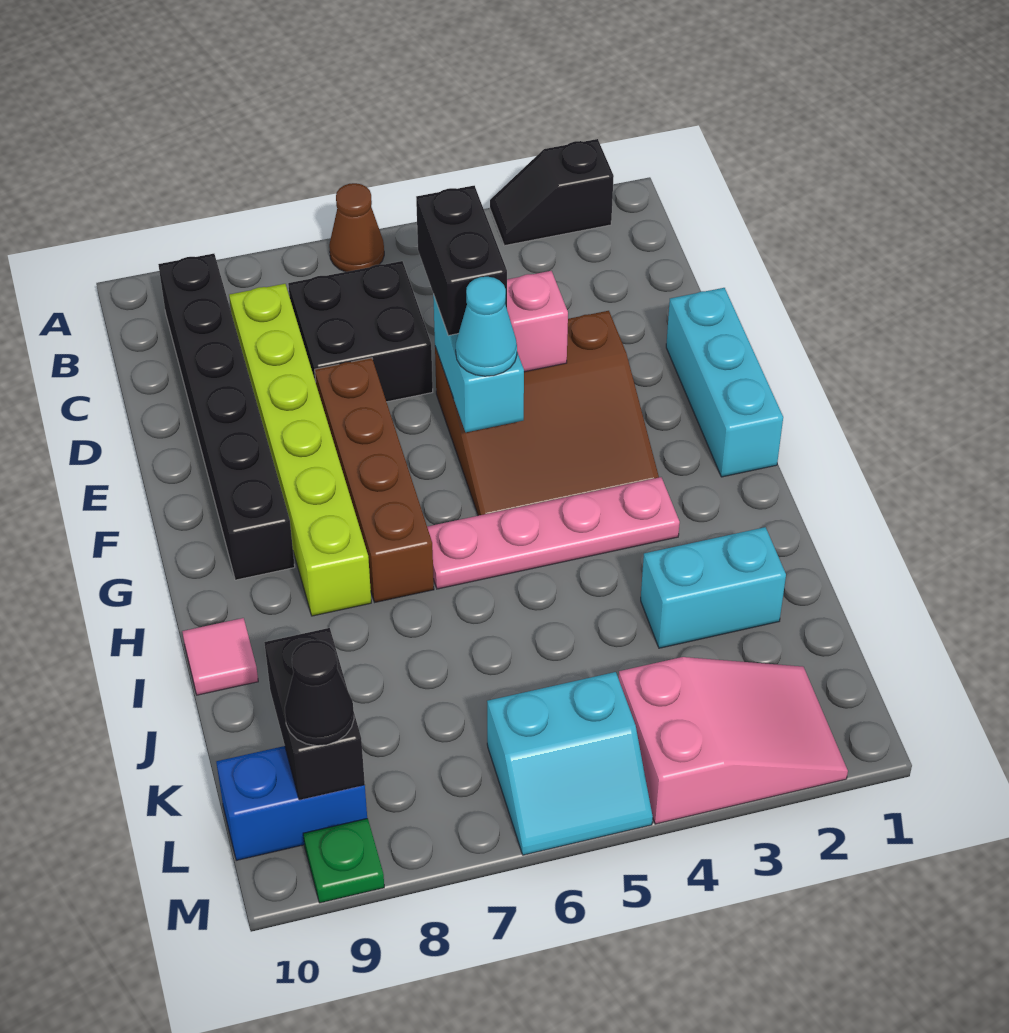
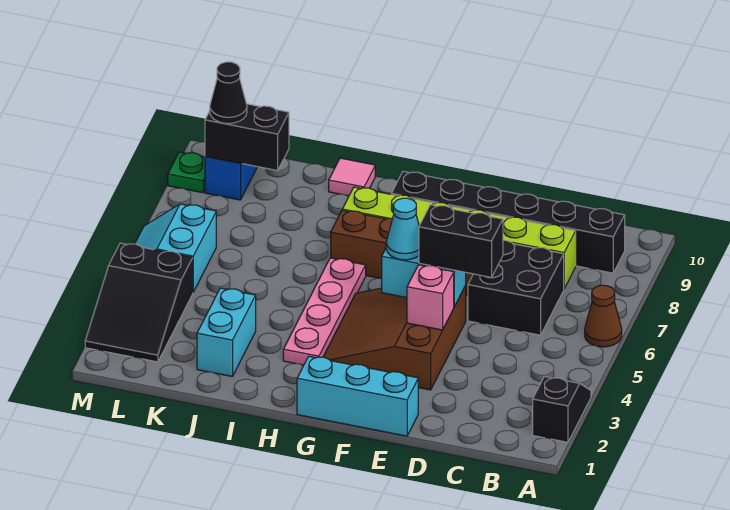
pink slope L2:M4 level 1 top 4 -> black slope L2:M4 level 1 top 4

